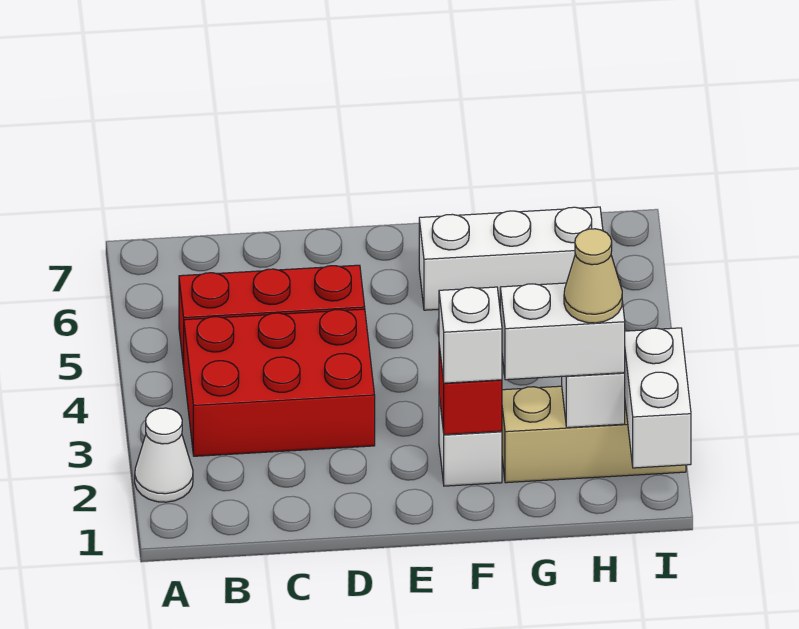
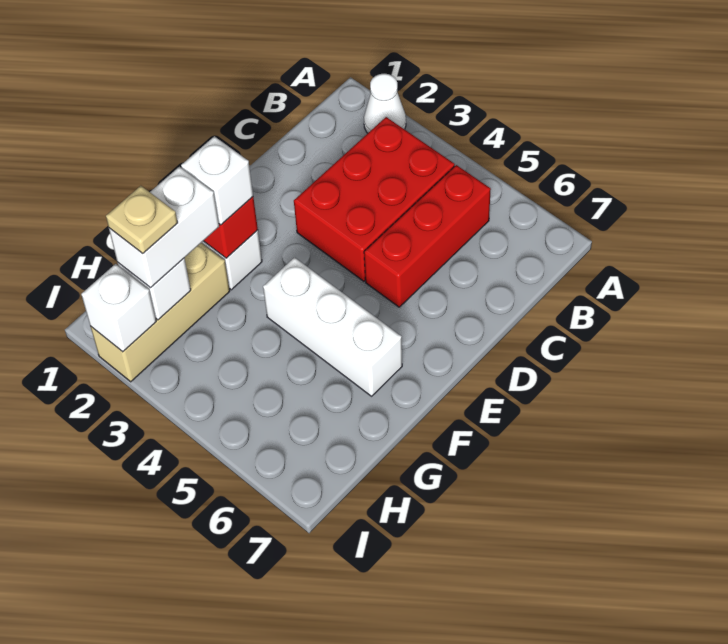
white brick F6:H6 level 1 -> white brick F4:F6 level 1
tan cone H2 level 4 -> tan plate H2 level 4
white brick I1:I2 level 2 -> white brick I2 level 2

